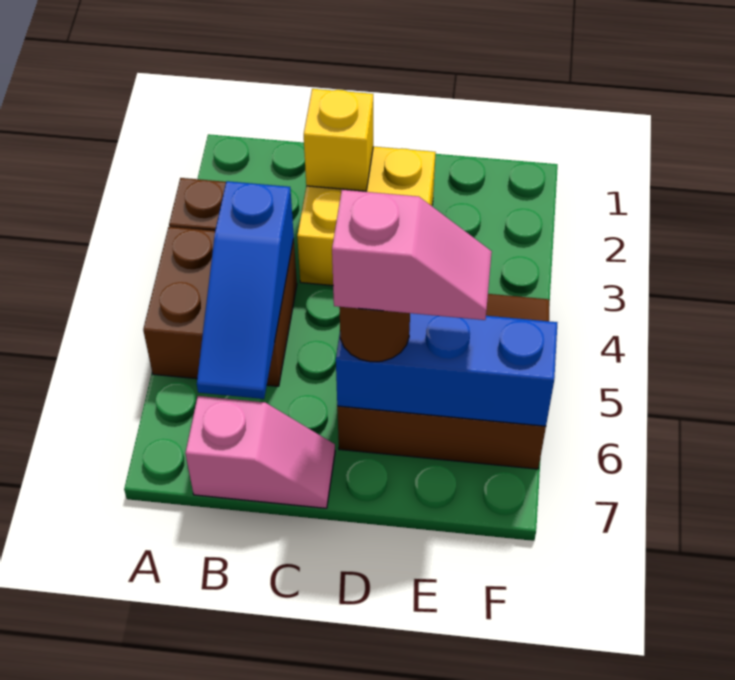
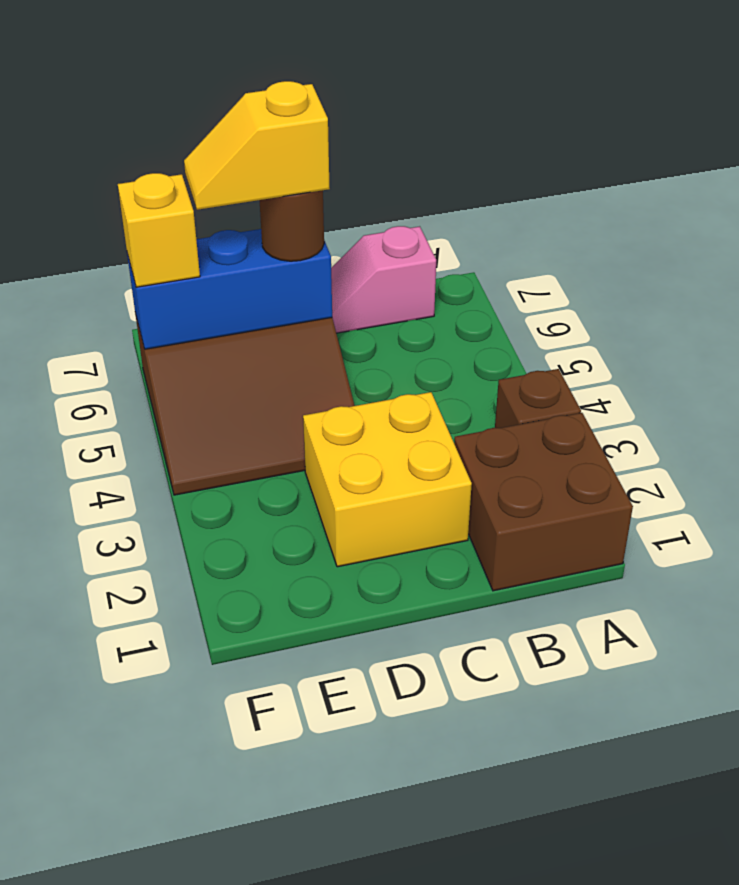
brown brick A4:B5 level 1 -> brown brick A1:B2 level 1
blue slope B4:B6 level 2 top 4 -> none
yellow brick C2 level 2 -> yellow brick F6 level 3
pink slope D6:E6 level 4 top D -> yellow slope D6:E6 level 4 top D

